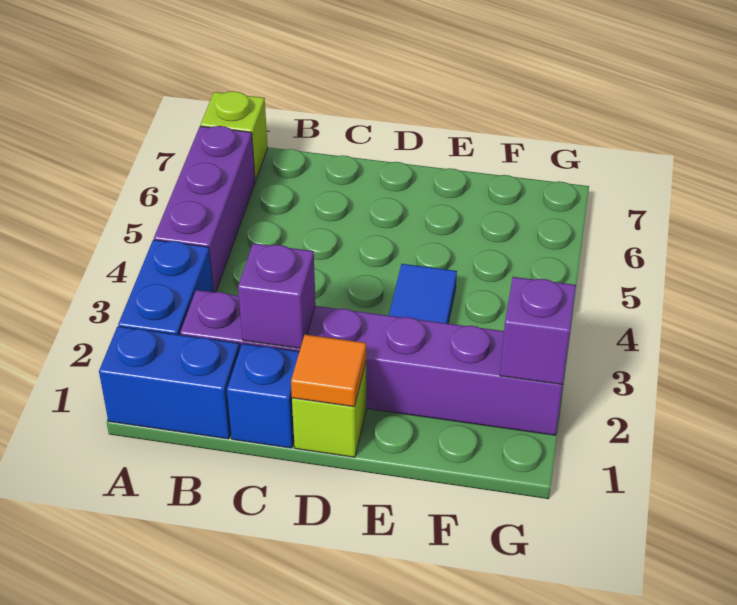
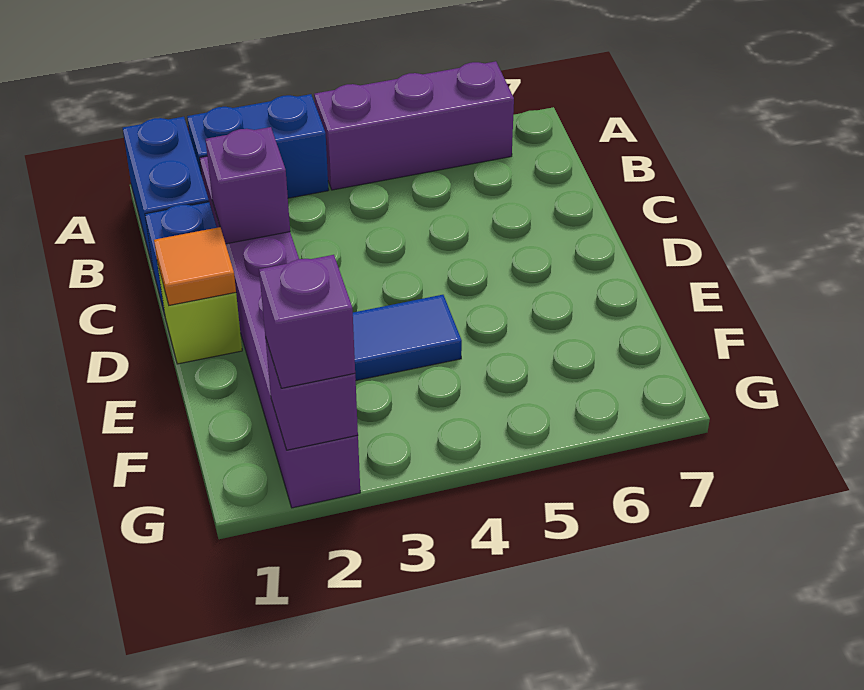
lime brick A7 level 1 -> none
none -> purple brick G2 level 3

